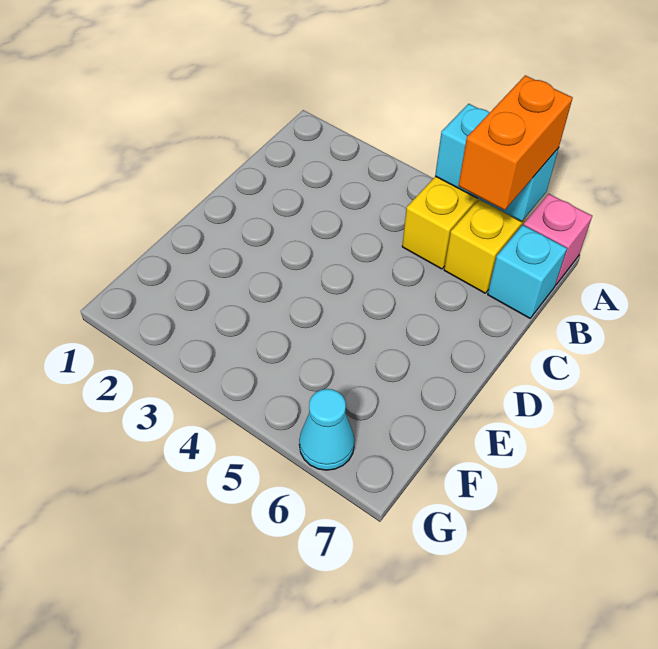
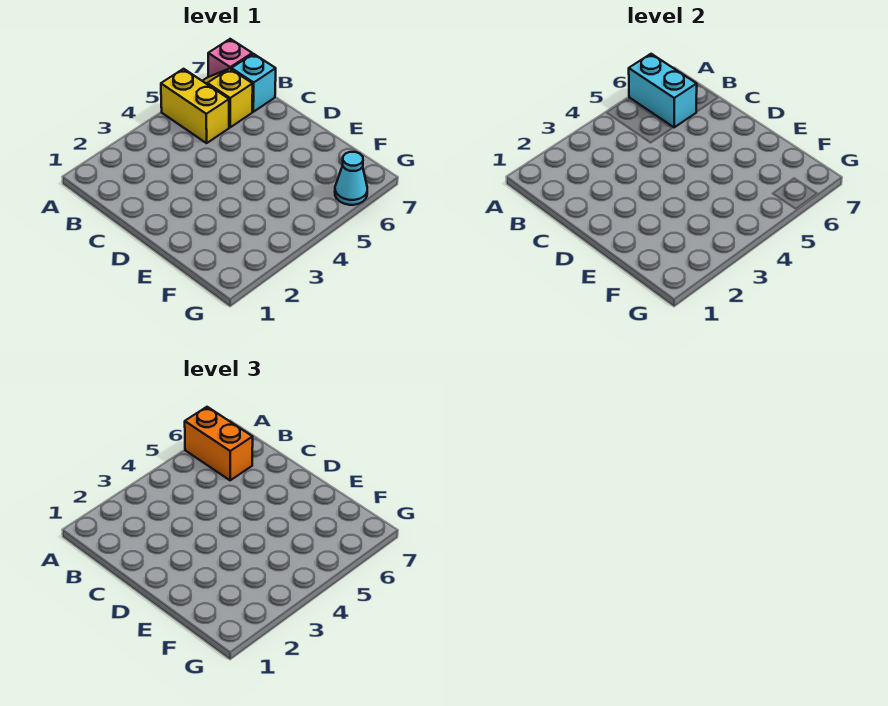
cyan brick A5:A6 level 2 -> cyan brick A6:B6 level 2

